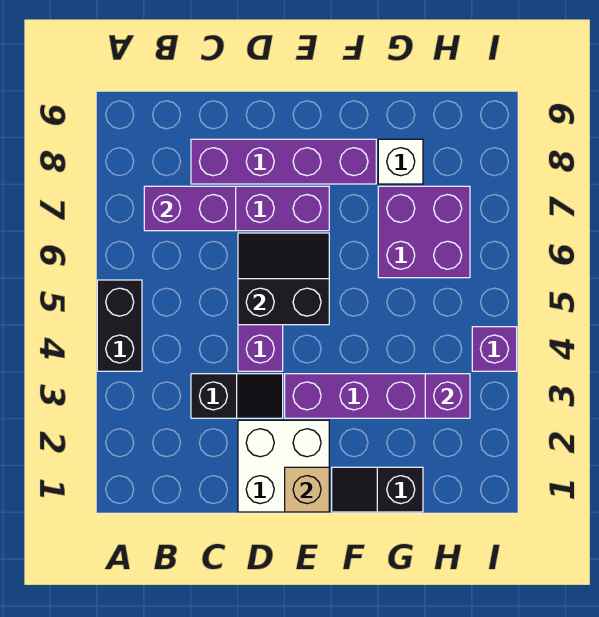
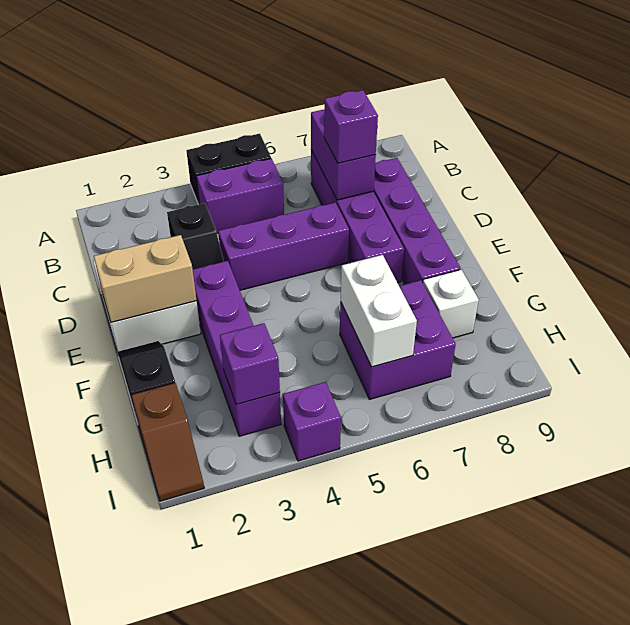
none -> purple brick B4:B5 level 1
none -> purple brick C7 level 3
black slope D5:E6 level 2 top 5 -> none
tan brick E1 level 2 -> tan brick E1:E2 level 2
none -> white brick G6:H6 level 2
none -> brown slope H1:I1 level 1 top H

